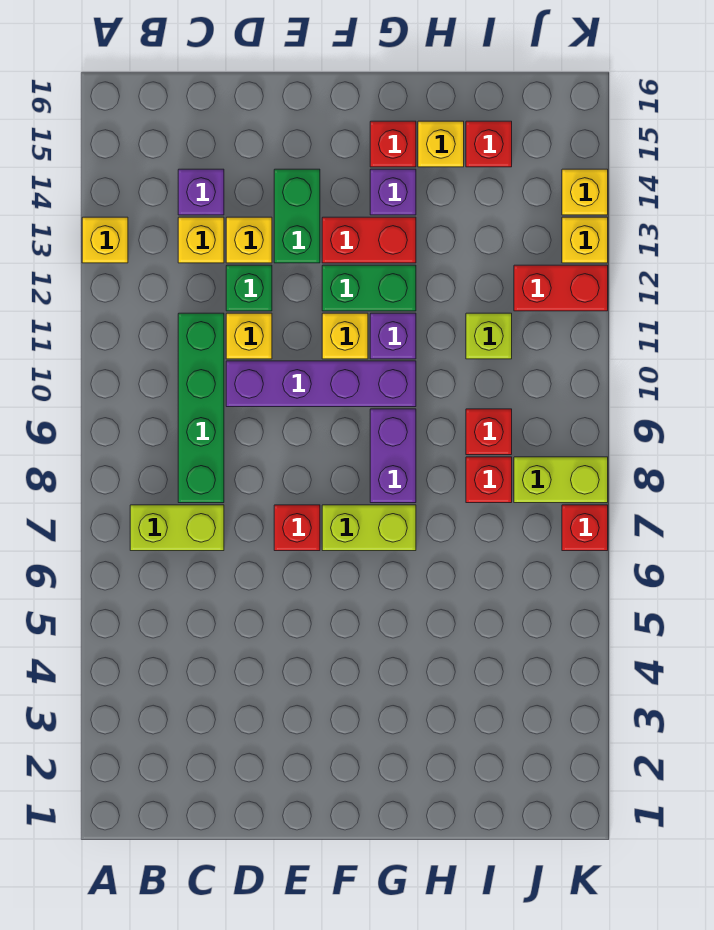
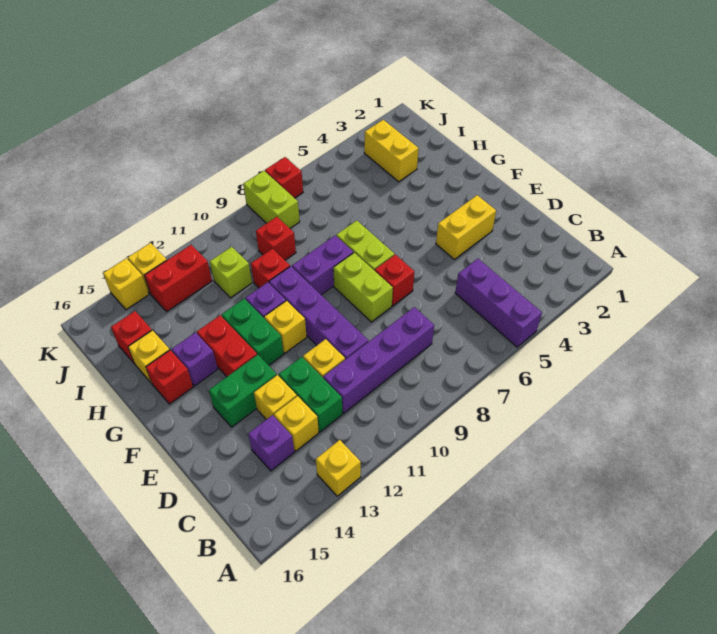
none -> purple brick A5:C5 level 1
lime brick B7:C7 level 1 -> lime brick E8:F8 level 1
green brick C8:C11 level 1 -> purple brick C8:C11 level 1
green brick D12 level 1 -> green brick C12:D12 level 1
none -> yellow brick E3:E4 level 1
none -> yellow brick I3:J3 level 1
red brick I8 level 1 -> red brick H10 level 1
red brick J12:K12 level 1 -> red brick J12:J13 level 1

